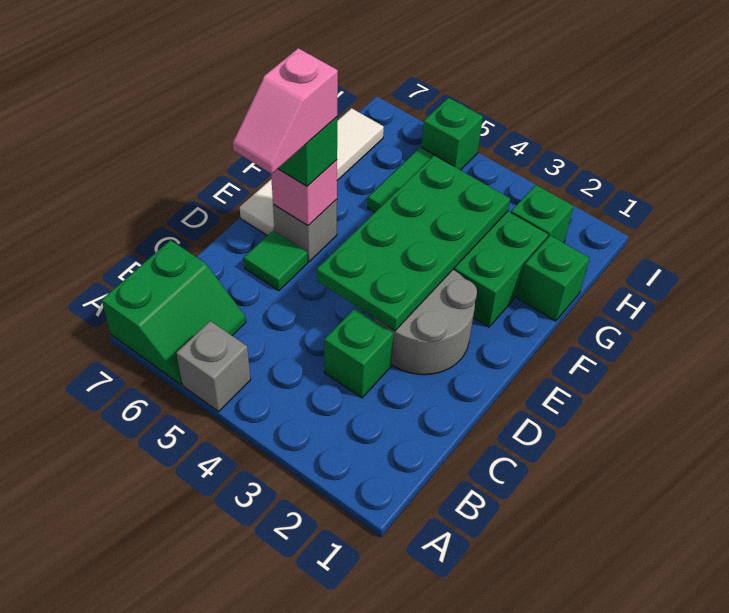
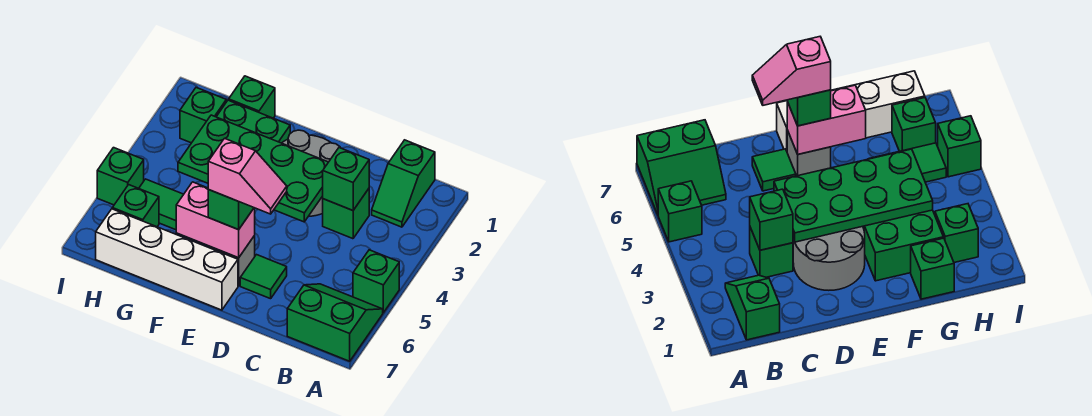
grey brick A5 level 1 -> green brick A5 level 1
none -> green slope B1:B2 level 1 top 1
none -> green brick C3 level 2
pink brick E6 level 2 -> pink brick E6:F6 level 2
white tile E7:H7 level 1 -> white brick E7:H7 level 1
none -> green brick H6 level 1

